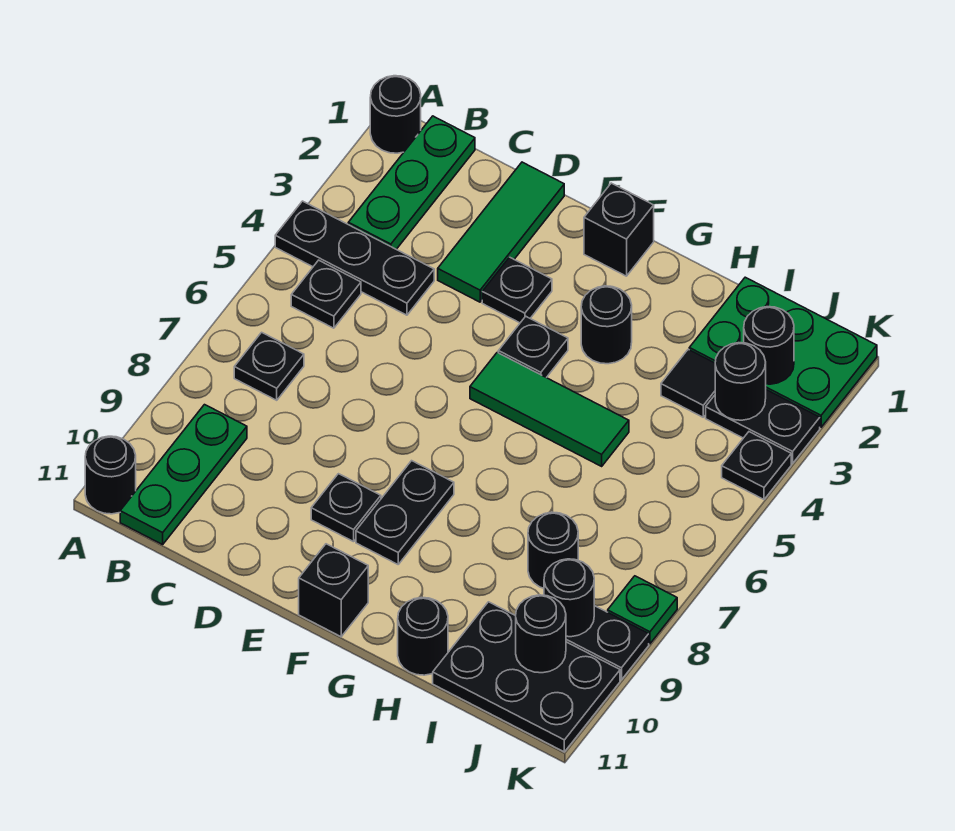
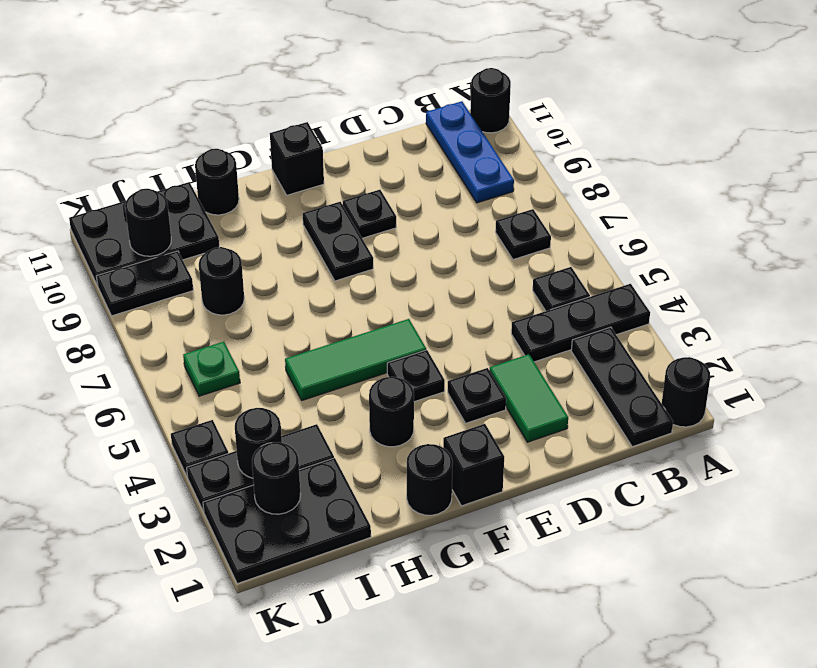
green plate B1:B3 level 1 -> black plate B1:B3 level 1
green plate B9:B11 level 1 -> blue plate B9:B11 level 1
green tile D1:D3 level 1 -> green tile D2:D3 level 1
green plate I1:K2 level 1 -> black plate I1:K2 level 1
black round brick J9 level 2 -> black round brick G1 level 1
green plate K8 level 1 -> green plate J6 level 1

